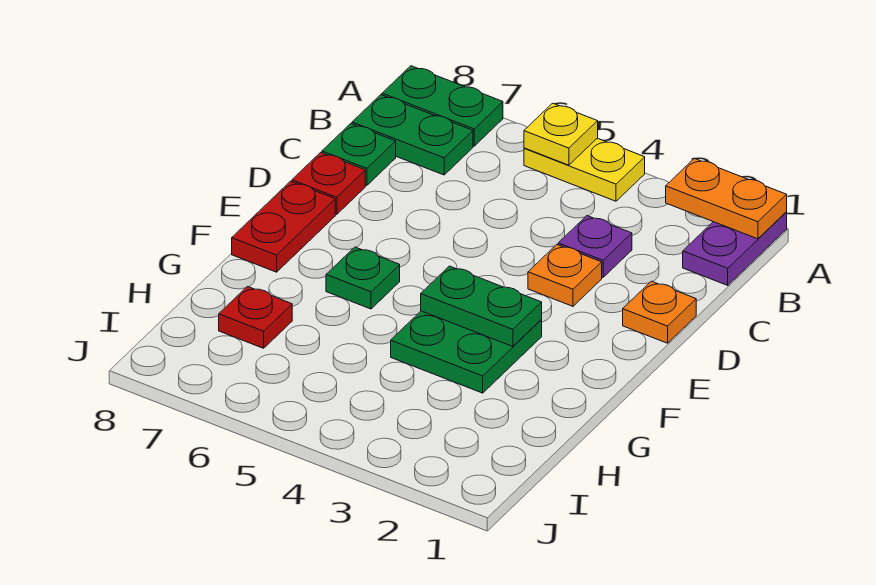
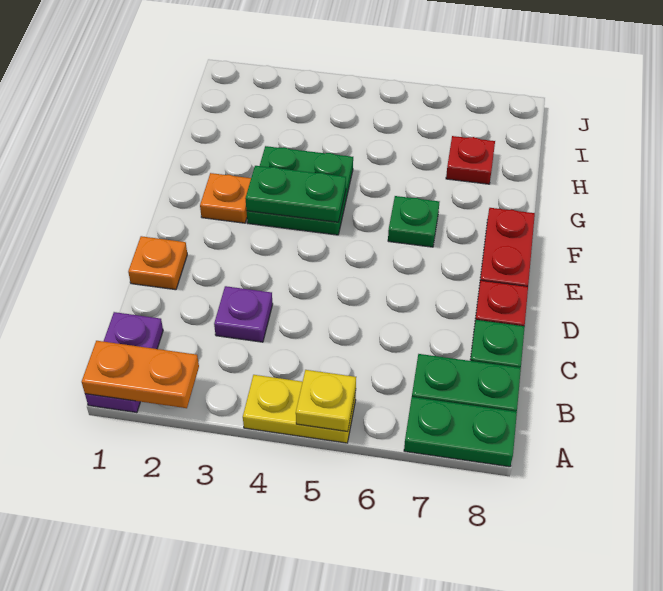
orange plate D3 level 1 -> orange plate F2 level 1

